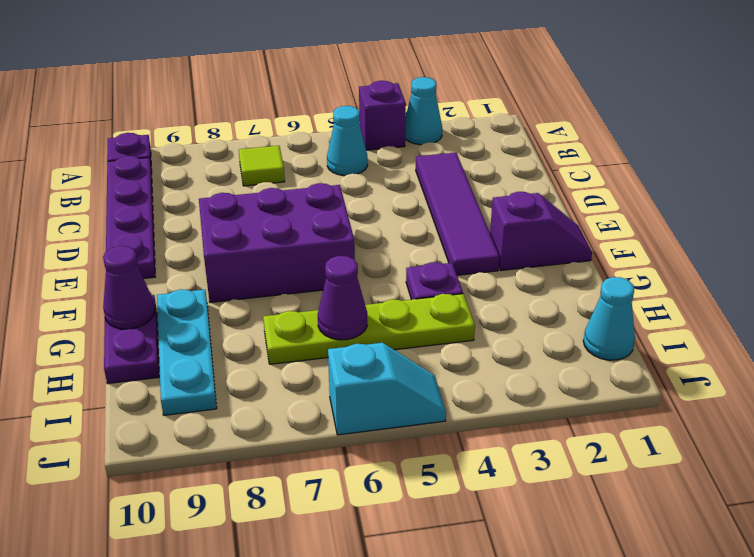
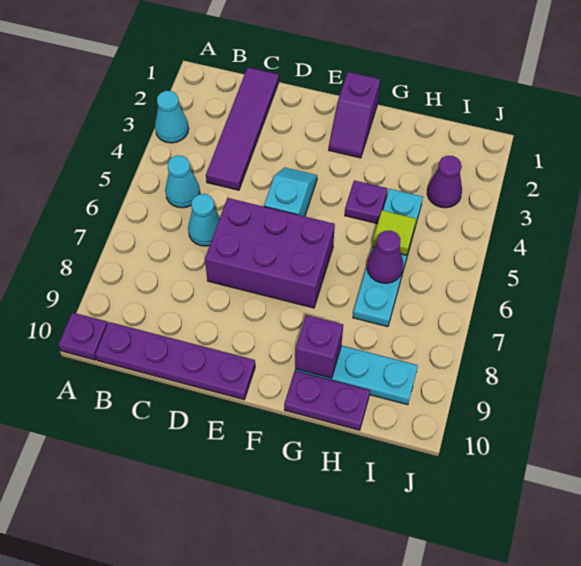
purple brick A4 level 1 -> purple brick G9 level 2
lime tile B7 level 1 -> lime tile H5 level 2
purple tile C3:F3 level 1 -> purple tile C1:C4 level 1
purple brick E6:F8 level 1 -> purple brick D6:F7 level 1
purple slope F1:F2 level 1 top 2 -> purple slope F1:F2 level 1 top 1
purple cone G10 level 2 -> purple cone I3 level 1
lime plate H4:H7 level 1 -> cyan plate H4:H7 level 1
cyan cone I1 level 1 -> cyan cone C6 level 1
cyan slope J5:J6 level 1 top 6 -> cyan slope E4:E5 level 1 top 5

